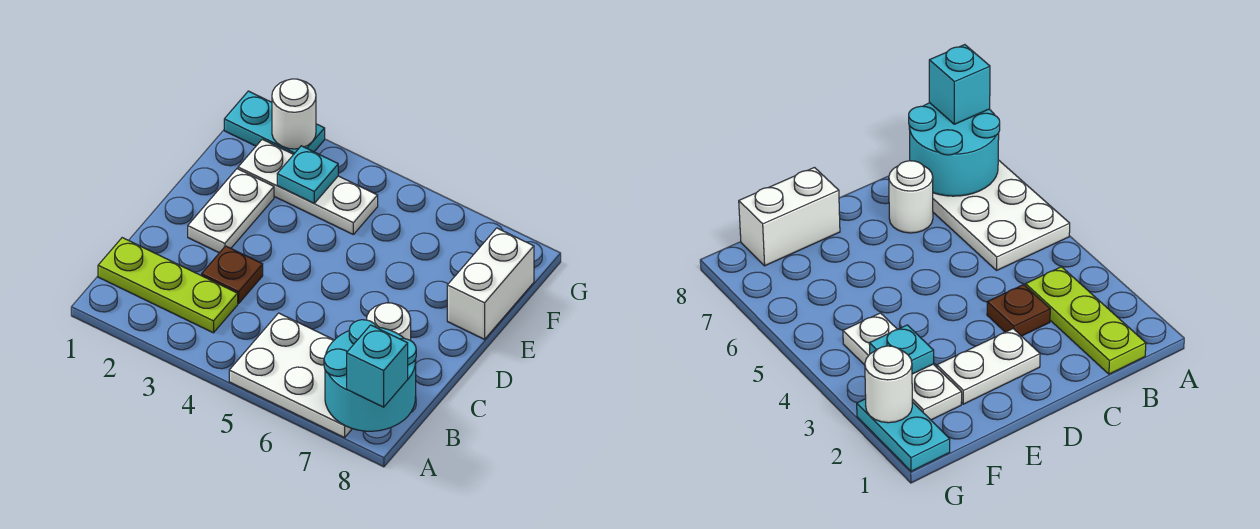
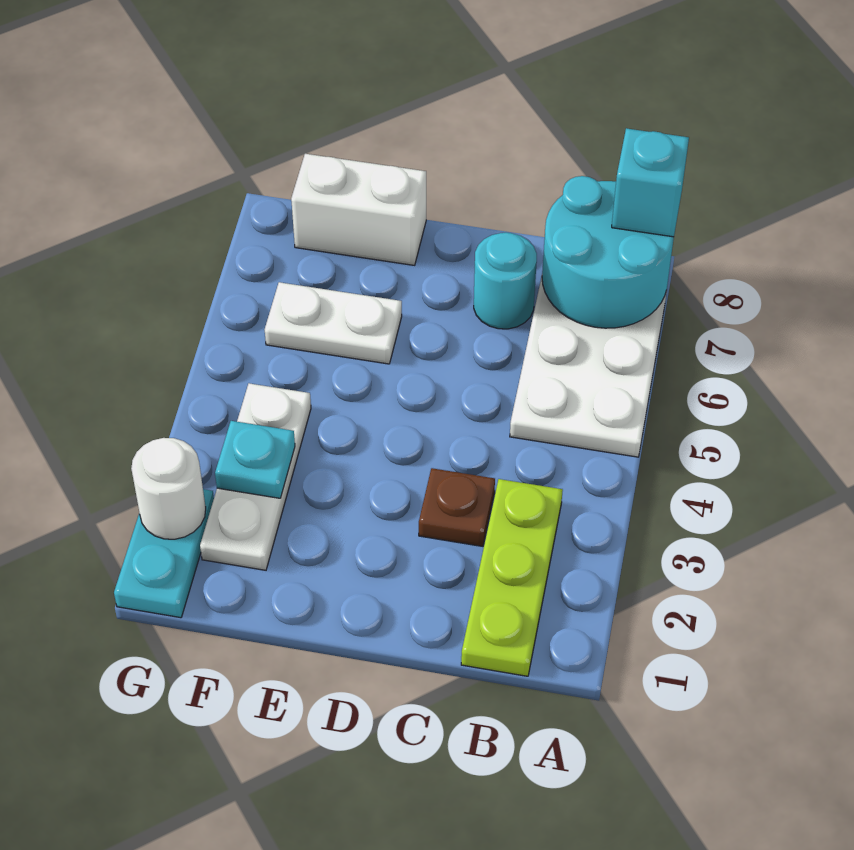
white round brick C7 level 1 -> cyan round brick C7 level 1
white plate D2:E2 level 1 -> white plate E6:F6 level 1

